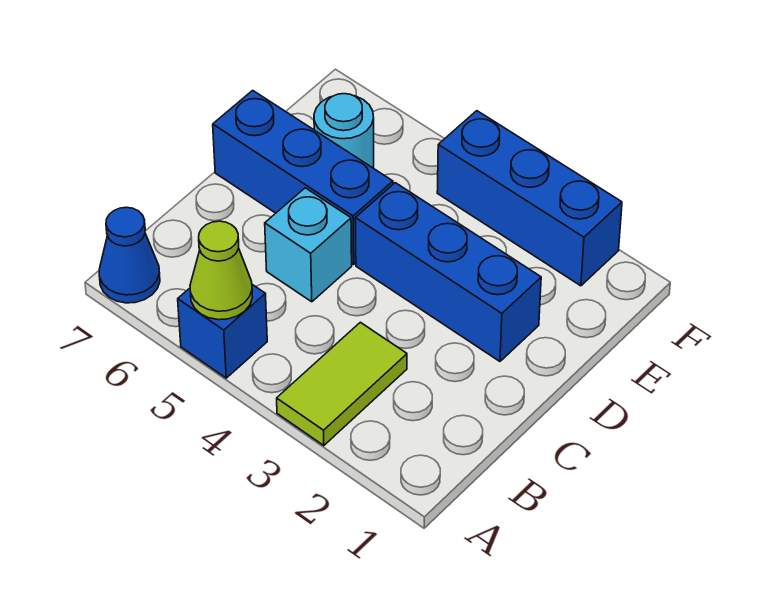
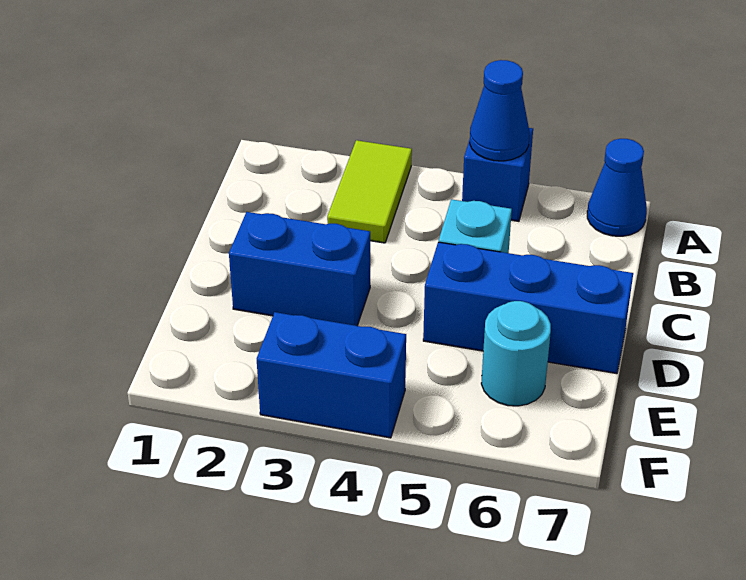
lime cone A5 level 2 -> blue cone A5 level 2
blue brick D2:D4 level 1 -> blue brick D2:D3 level 1
blue brick F2:F4 level 1 -> blue brick F3:F4 level 1

